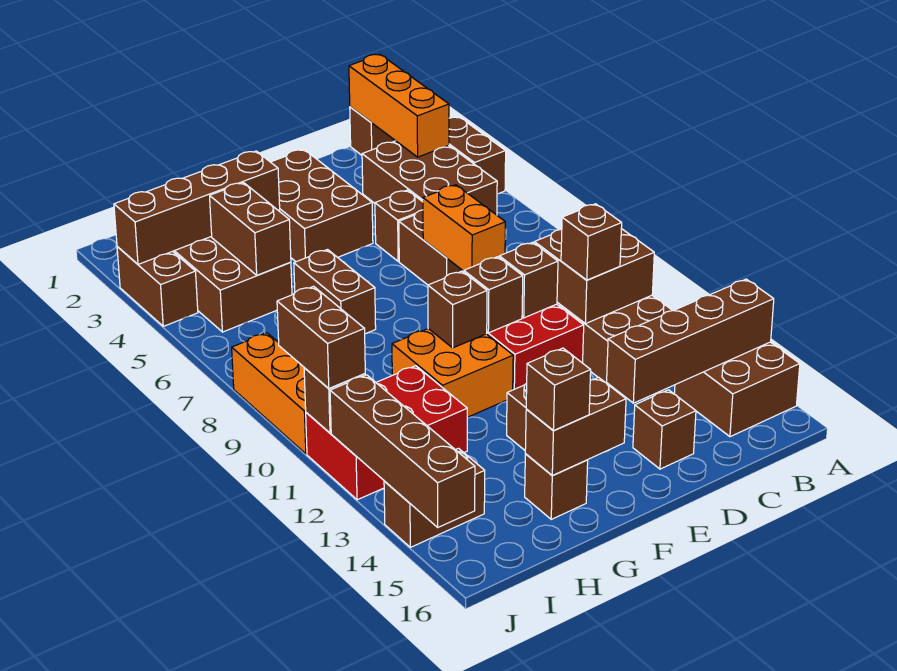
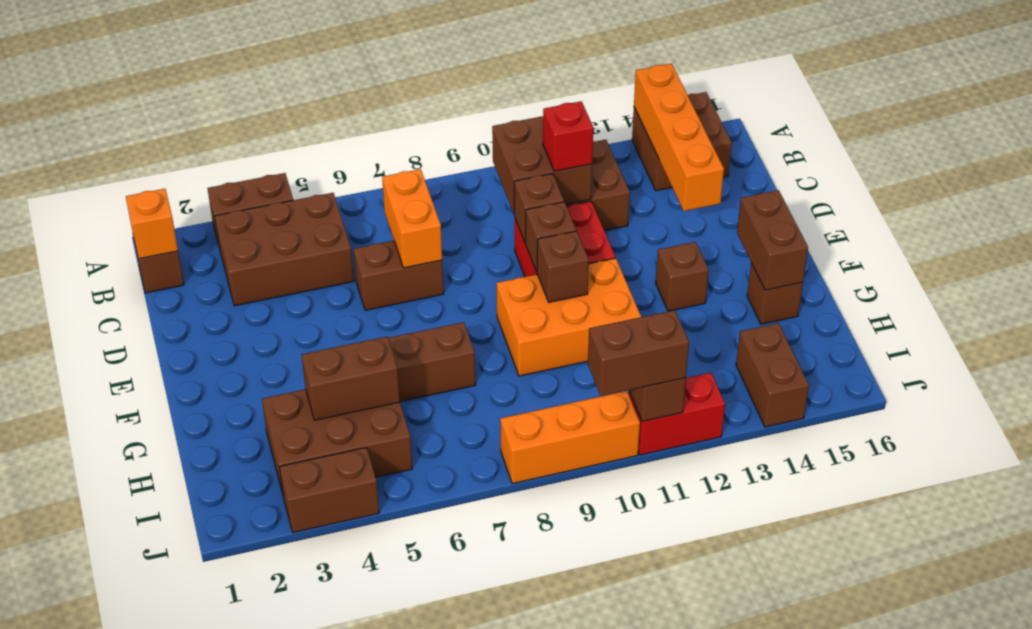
brown brick A14:D14 level 2 -> orange brick A14:D14 level 2
orange brick B1:B3 level 2 -> orange brick B1 level 2
brown brick C11 level 3 -> red brick C11 level 3
brown brick D5 level 1 -> none
orange brick D7:D8 level 2 -> orange brick C7:D7 level 2
brown brick D15 level 1 -> none
brown brick E2:F4 level 1 -> none
orange brick F10:G11 level 1 -> orange brick F9:G11 level 1
brown brick G3:J3 level 2 -> none
brown brick G15 level 3 -> none
red brick H11:J12 level 1 -> red brick J11:J12 level 1
brown brick J12:J15 level 2 -> none

